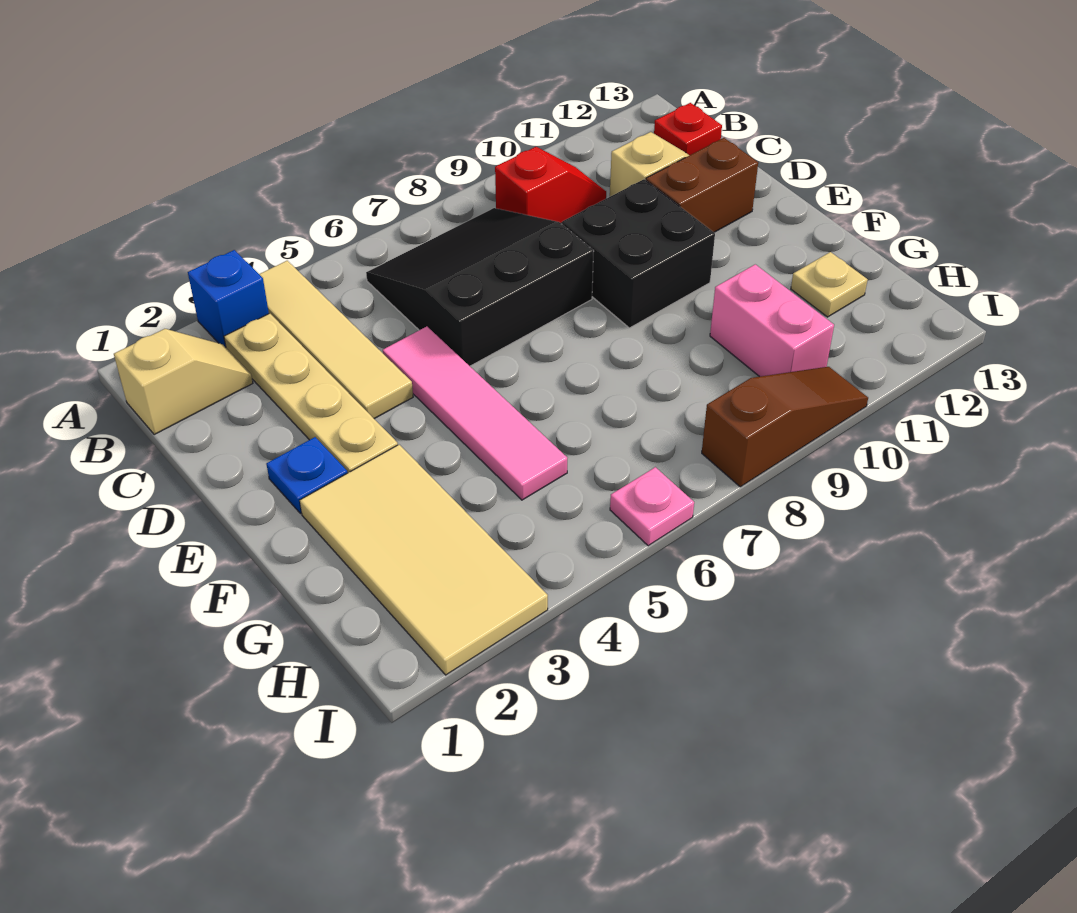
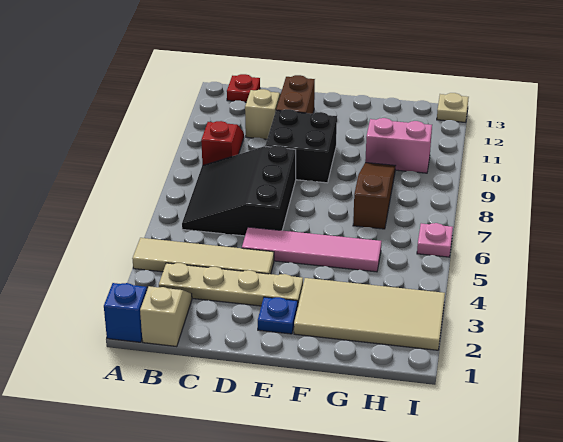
blue brick A3 level 1 -> blue brick A1 level 1
tan plate G12 level 1 -> tan plate I13 level 1
brown slope I8:I10 level 1 top 8 -> brown slope G7:G9 level 1 top 7

